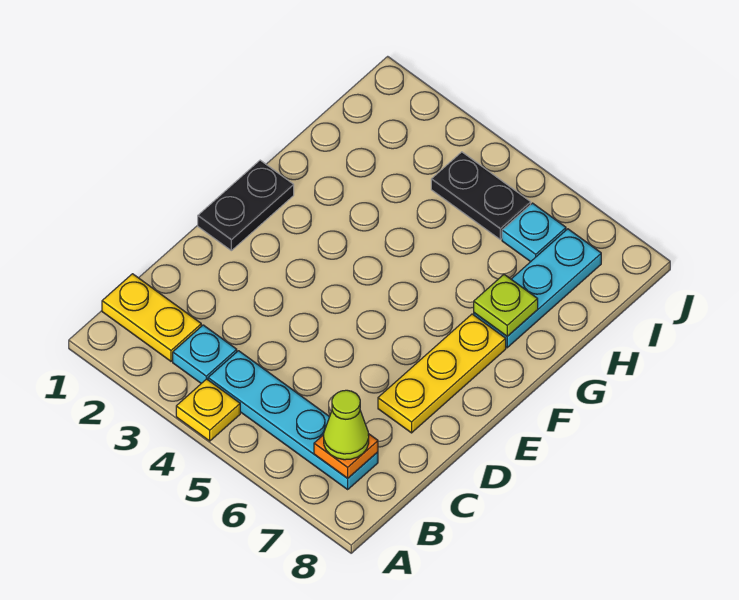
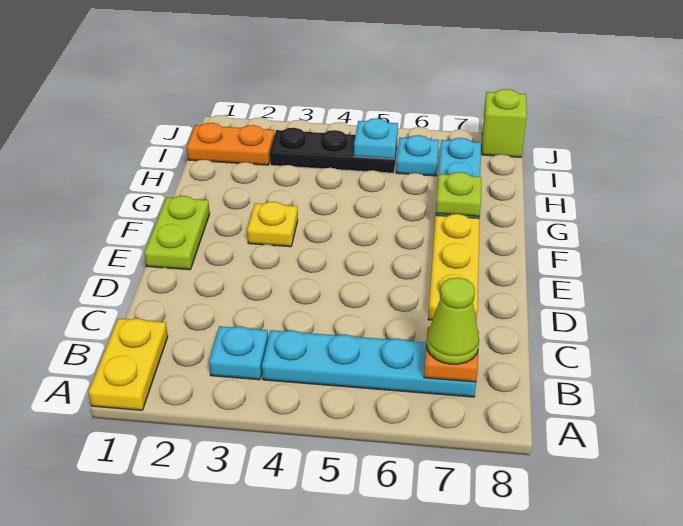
yellow plate A4 level 1 -> yellow plate F3 level 1
yellow plate B1:B2 level 1 -> yellow plate A1:B1 level 1
black plate E1:F1 level 1 -> lime plate E1:F1 level 1
none -> orange plate I1:I2 level 1
black plate I4:I5 level 1 -> black plate I3:I5 level 1
none -> cyan plate I5 level 2
none -> lime brick J8 level 1

